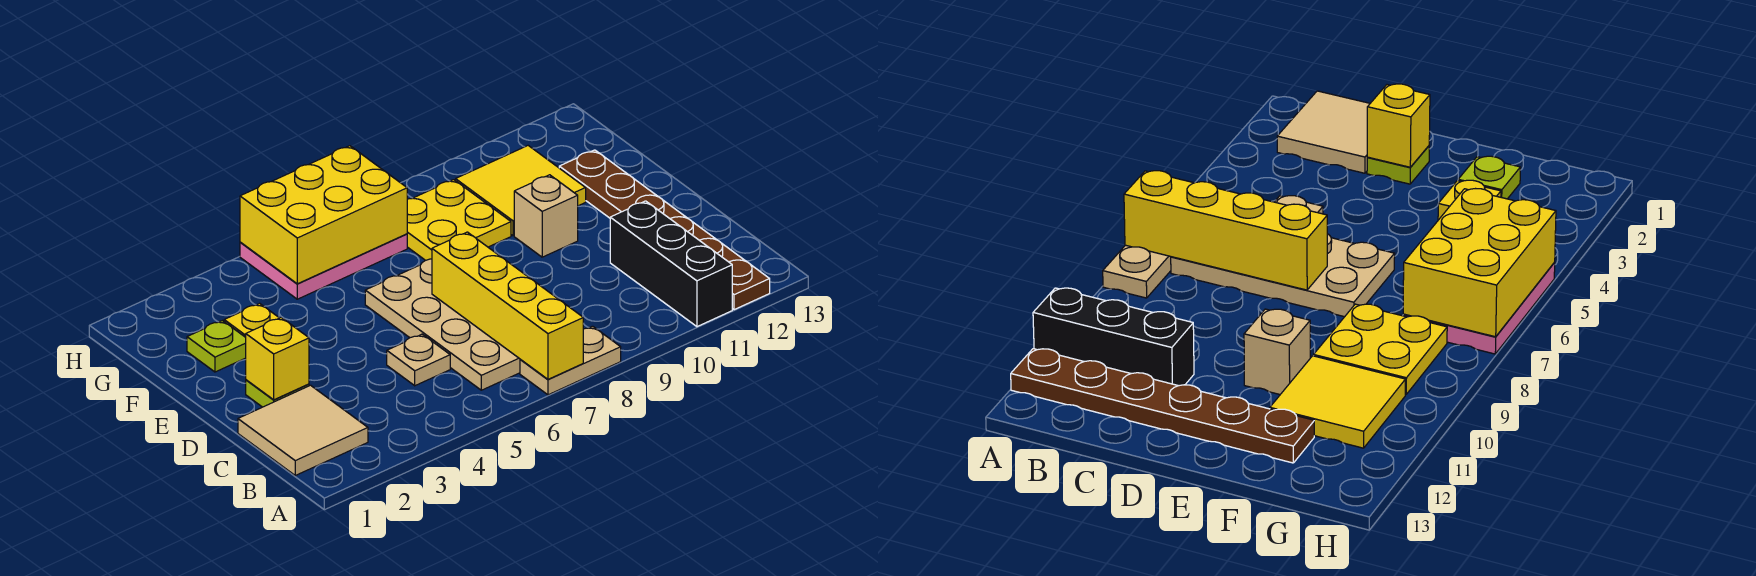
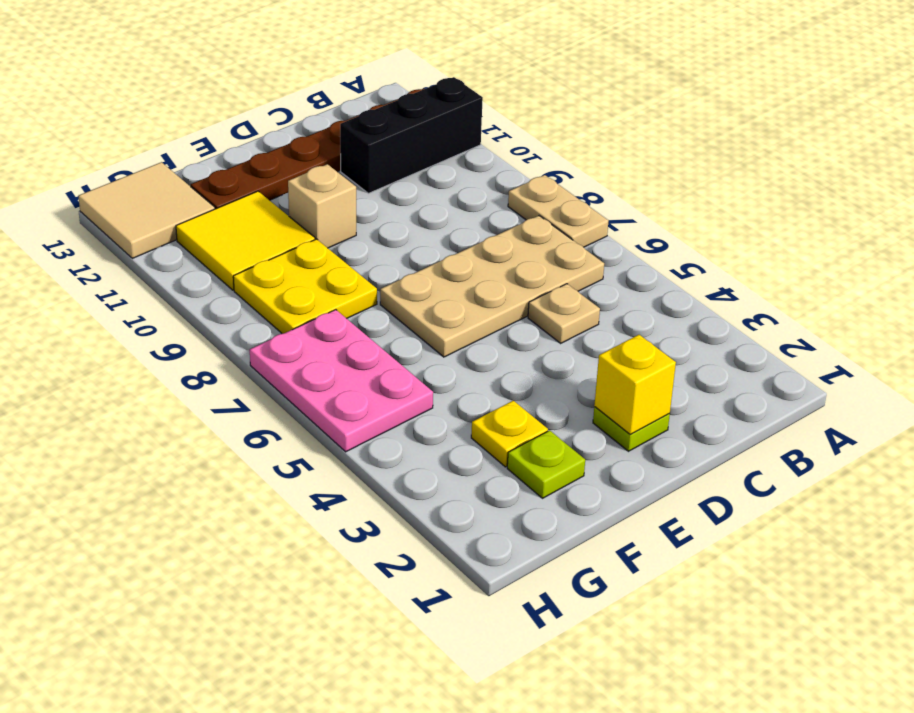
yellow brick A7:D7 level 2 -> none
tan tile B1:C2 level 1 -> tan tile G12:H13 level 1
yellow brick G5:H7 level 2 -> none

